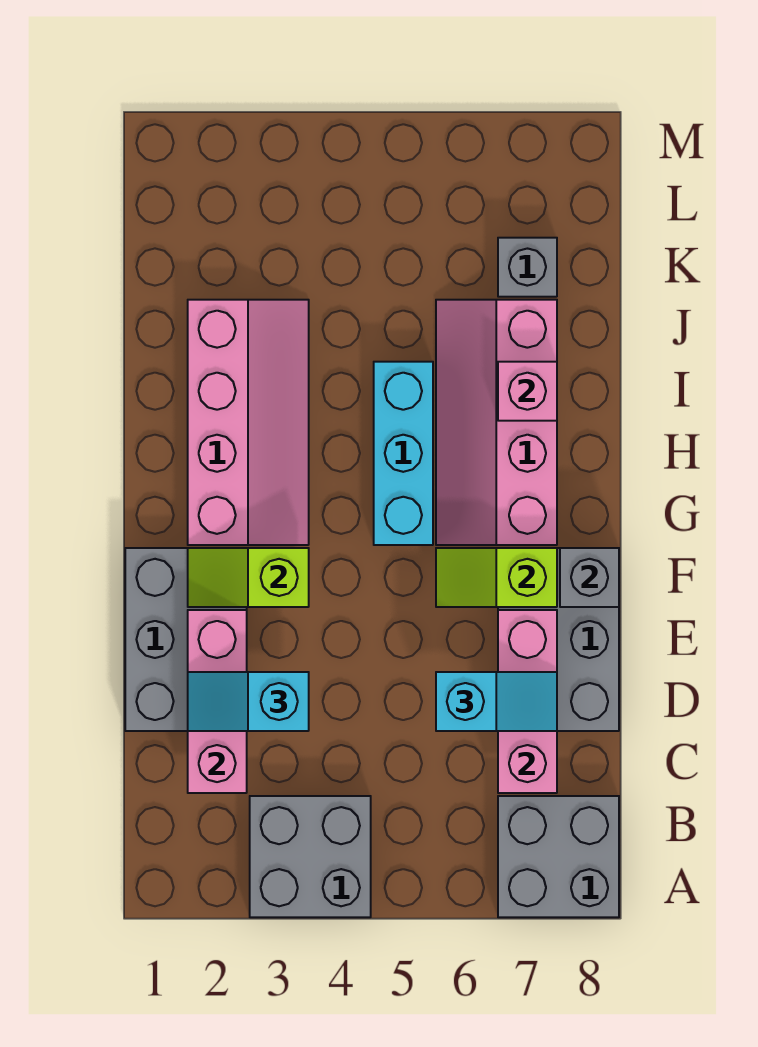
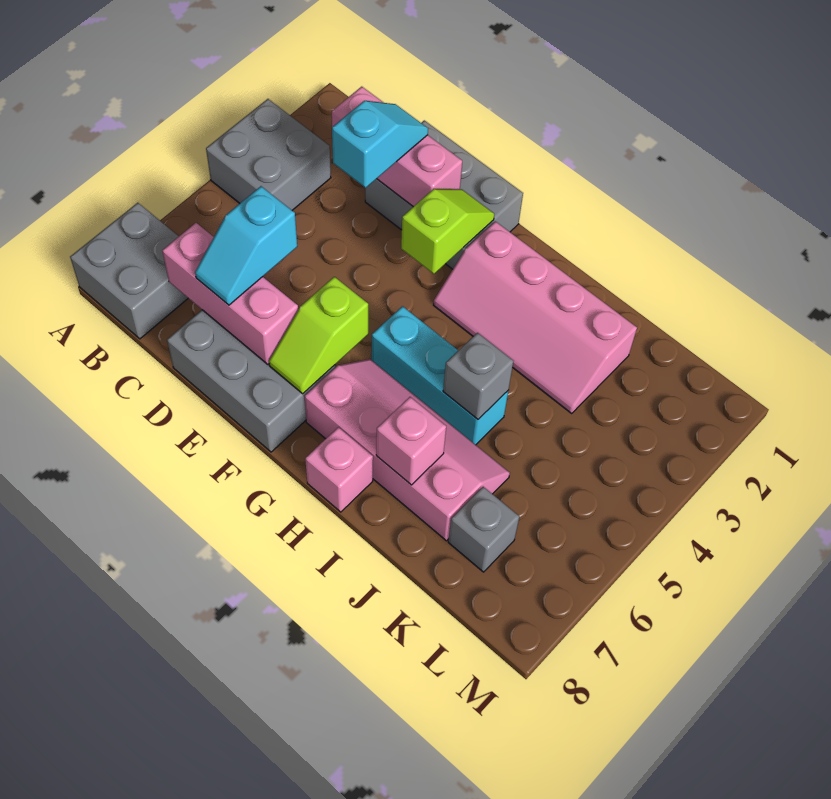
lime slope F6:F7 level 2 top 7 -> lime slope F6:F7 level 2 top 6
grey brick F8 level 2 -> grey brick I5 level 2
none -> pink brick H8 level 1

